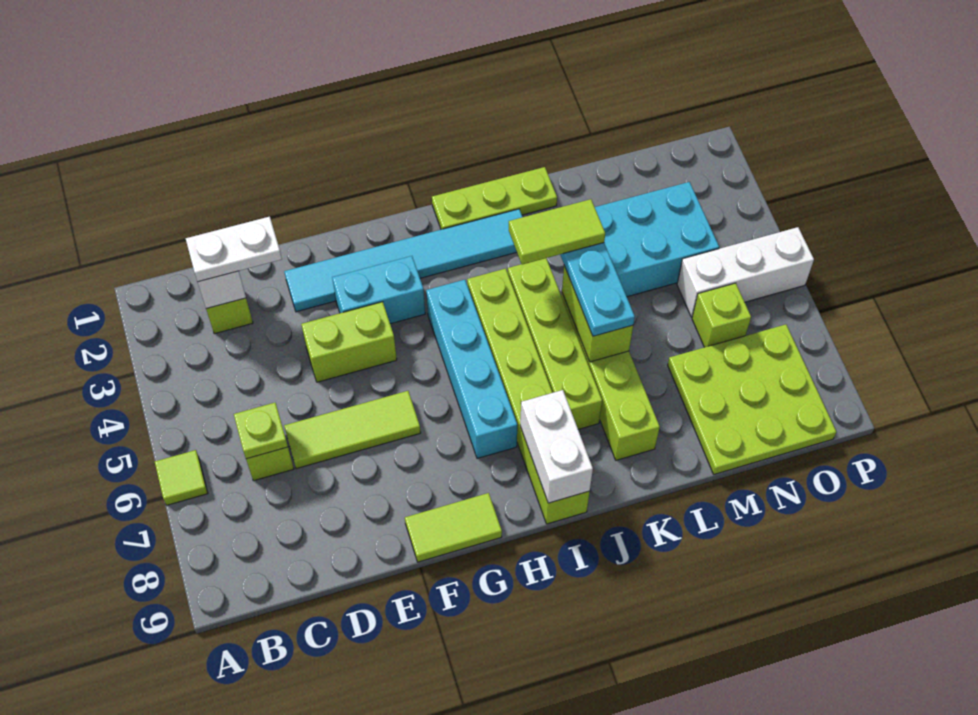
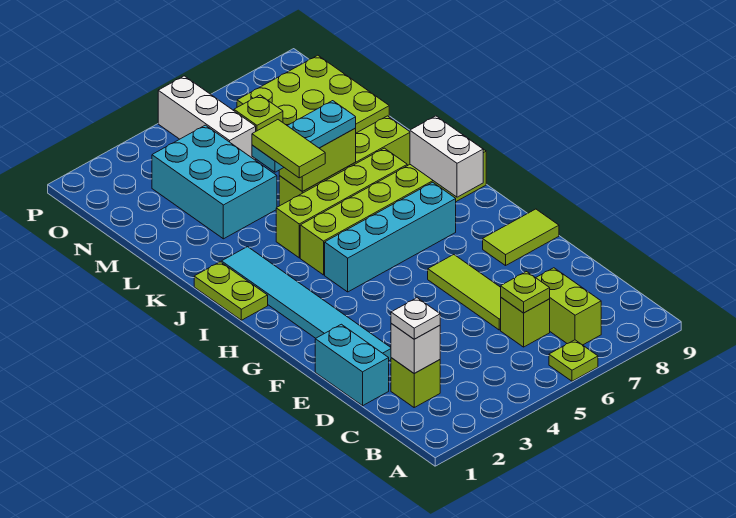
lime tile A6 level 1 -> lime plate A6 level 1
white plate C2:D2 level 3 -> white plate C2 level 3
lime brick E4:F4 level 1 -> lime brick B7:C7 level 1
cyan brick F3:G3 level 1 -> cyan brick D1:E1 level 1
lime tile F9:G9 level 1 -> lime tile F8:F9 level 1
lime plate I1:K1 level 1 -> lime plate I1:J1 level 1
white brick I8:I9 level 2 -> white brick H8:I8 level 2

